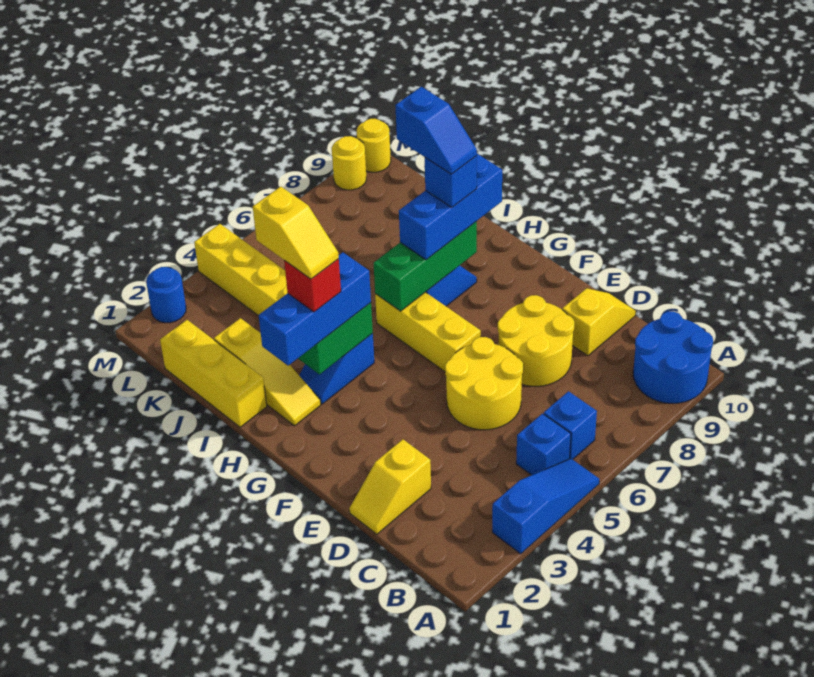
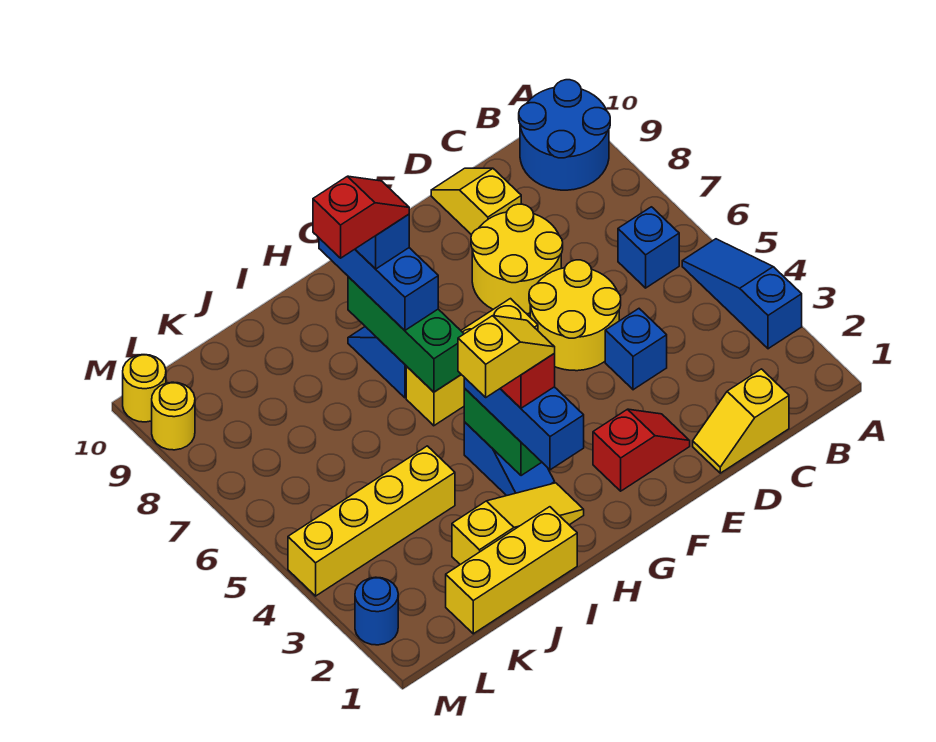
blue brick B5 level 1 -> blue brick D4 level 1
yellow slope D1:D2 level 1 top 2 -> yellow slope C1:D1 level 1 top C
none -> red slope E2:F2 level 1 top F
blue slope H8:I8 level 5 top I -> red slope H8:I8 level 5 top I

